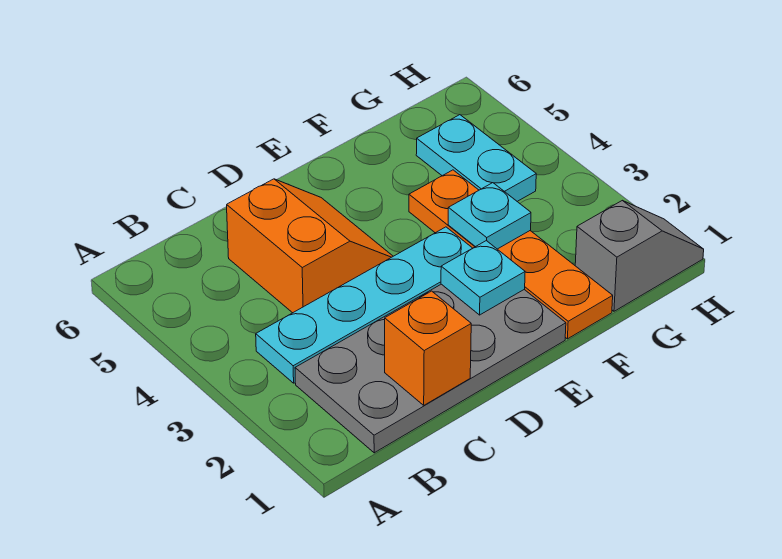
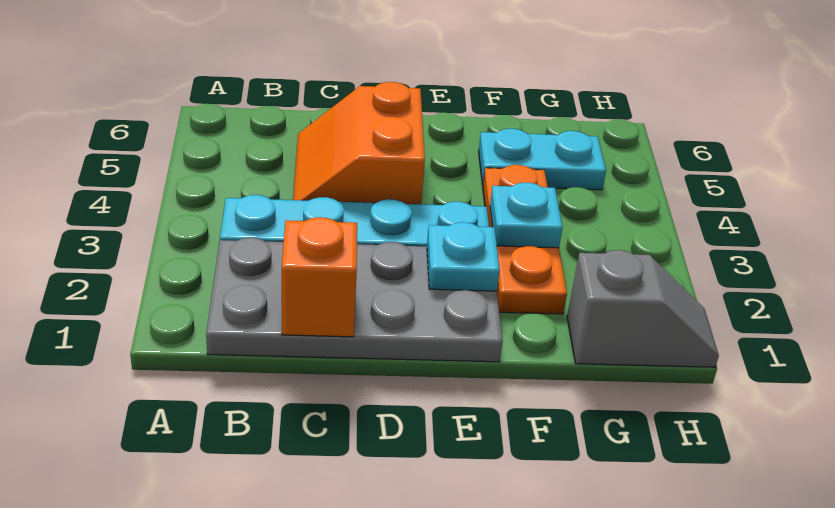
orange slope C4:D5 level 1 top C -> orange slope C4:D5 level 1 top D
orange plate F1:F4 level 1 -> orange plate F2:F4 level 1
cyan plate G4:G5 level 1 -> cyan plate F5:G5 level 1

